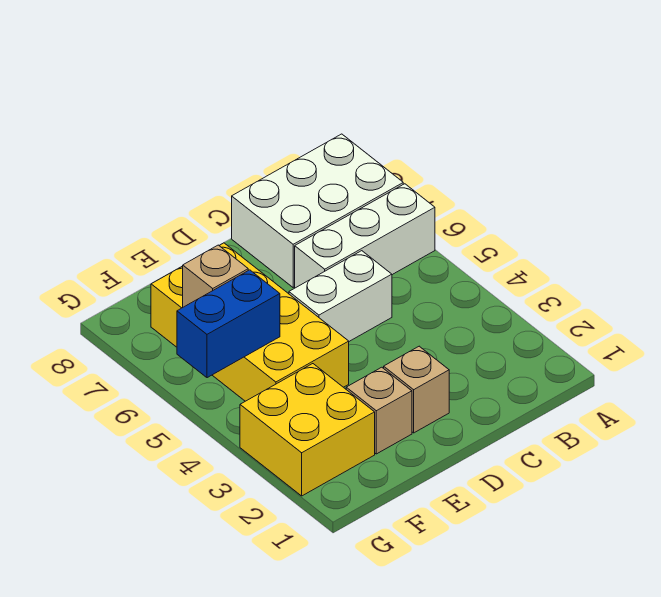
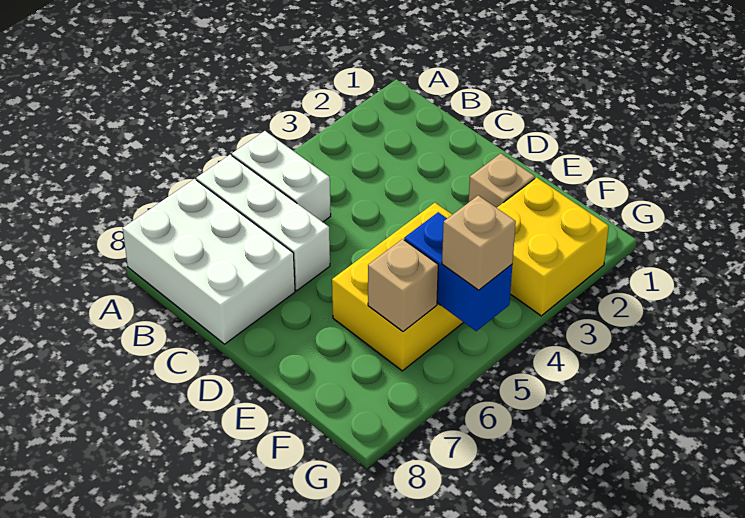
white brick C5:D5 level 1 -> white brick A5:B5 level 1
tan brick D2 level 1 -> tan brick G5 level 3
yellow brick E4:F7 level 1 -> yellow brick E4:F6 level 1

